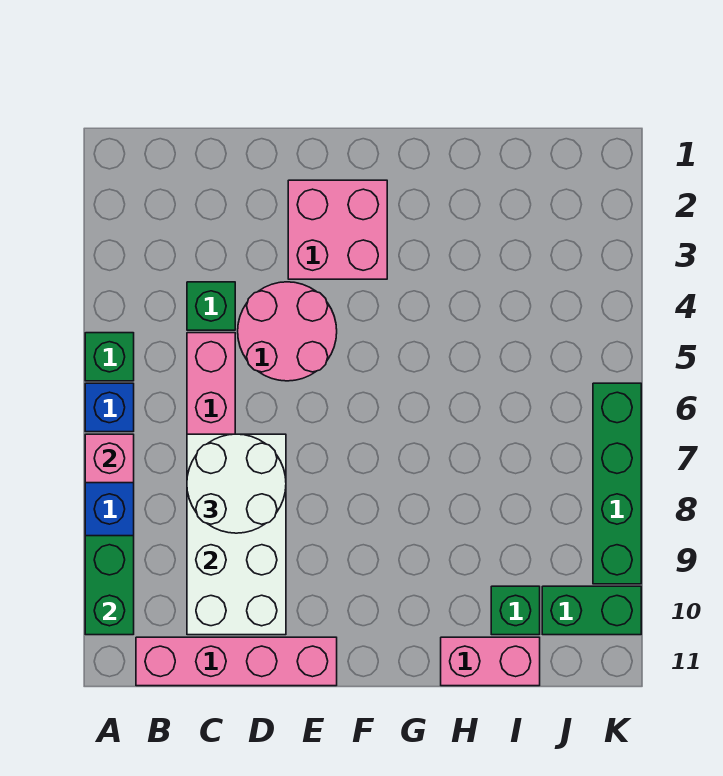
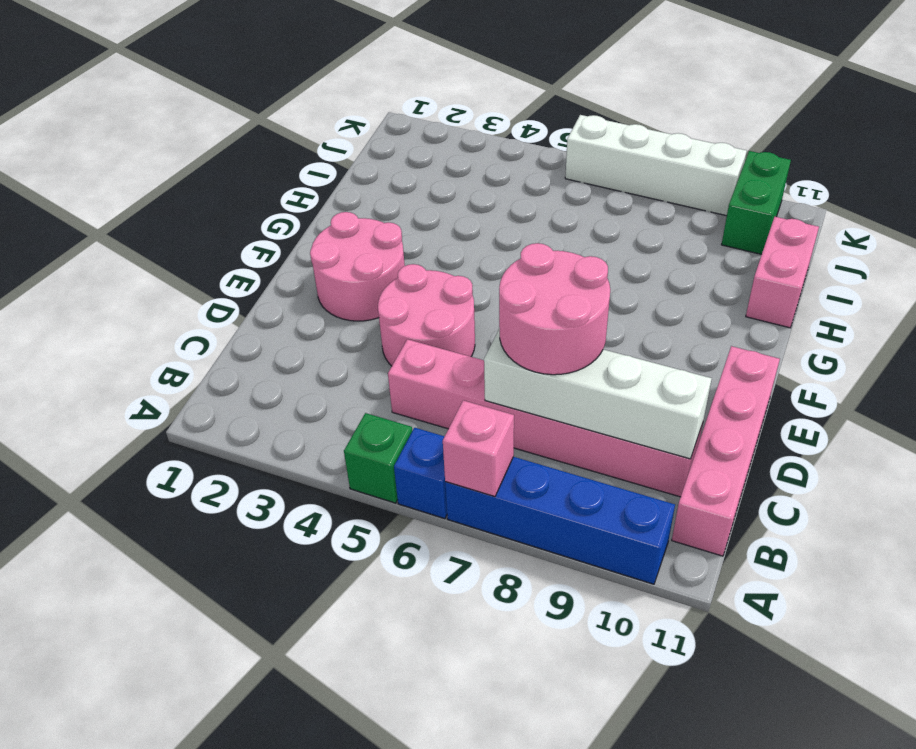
green brick A9:A10 level 2 -> none
green brick C4 level 1 -> none
white brick C7:D10 level 2 -> white brick C7:C10 level 2
white round brick C7:D8 level 3 -> pink round brick C7:D8 level 3
pink brick E2:F3 level 1 -> pink round brick E2:F3 level 1
green brick I10 level 1 -> none
green brick K6:K9 level 1 -> white brick K6:K9 level 1

